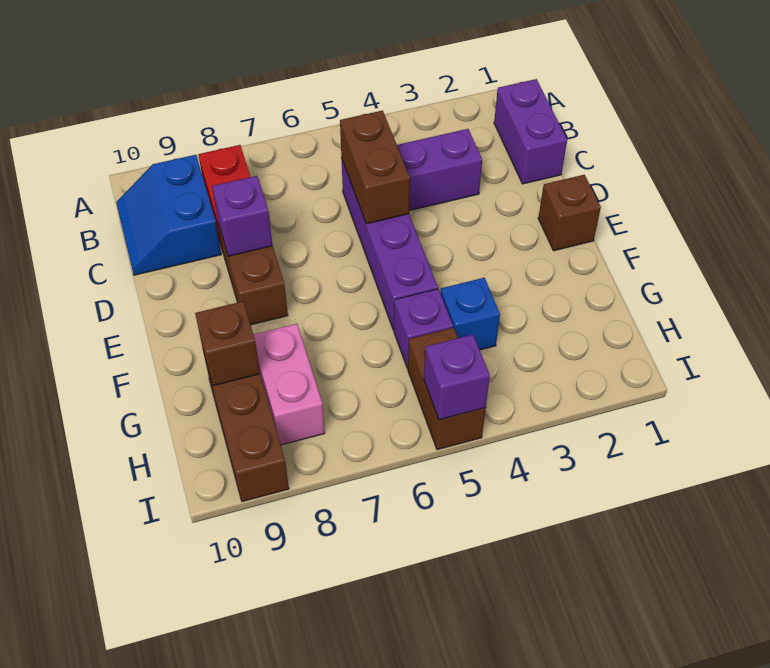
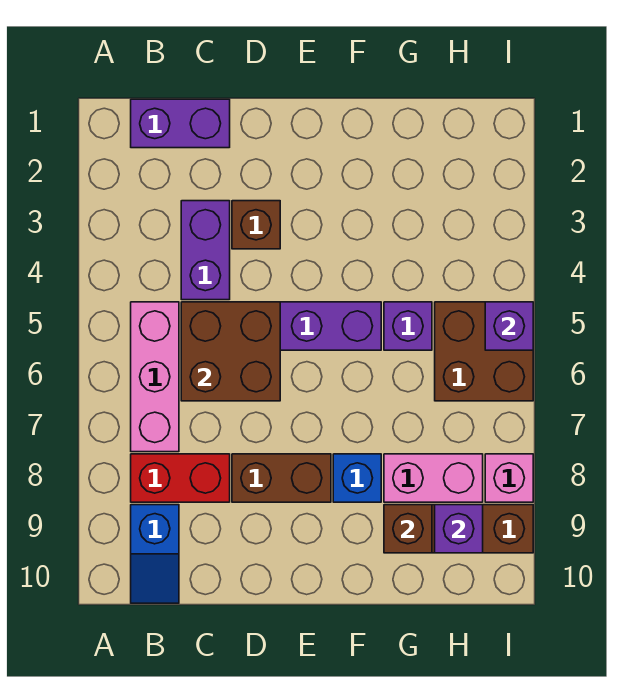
none -> pink brick B5:B7 level 1
blue slope B9:C10 level 1 top 9 -> blue slope B9:B10 level 1 top 9
brown brick C5:D5 level 2 -> brown brick C5:D6 level 2
purple brick D8 level 2 -> purple brick H9 level 2
brown brick E1 level 1 -> brown brick D3 level 1
blue brick G4 level 1 -> blue brick F8 level 1
brown brick H5:I5 level 1 -> brown brick H5:I6 level 1
none -> pink brick I8 level 1

